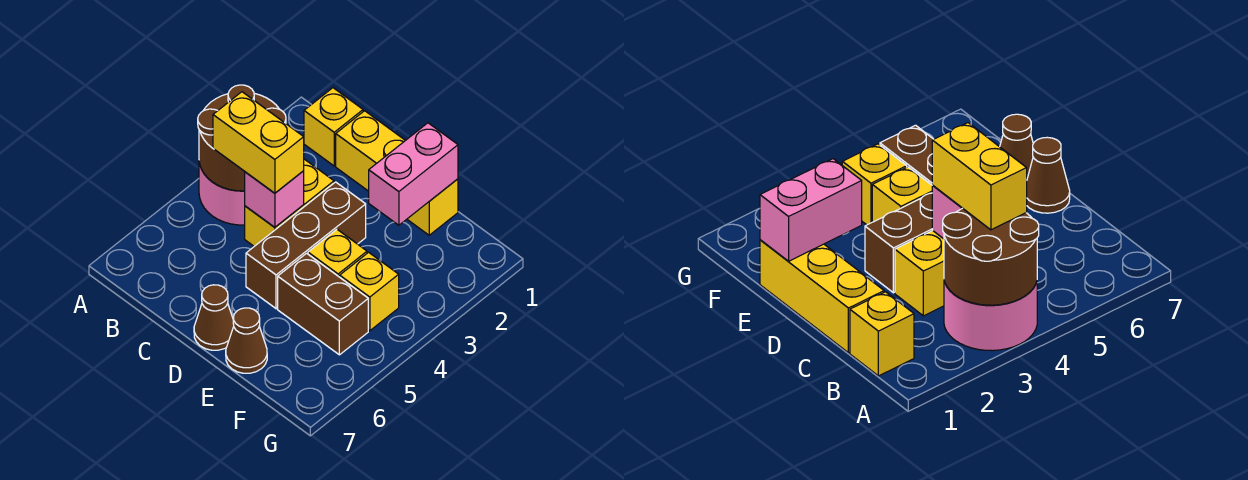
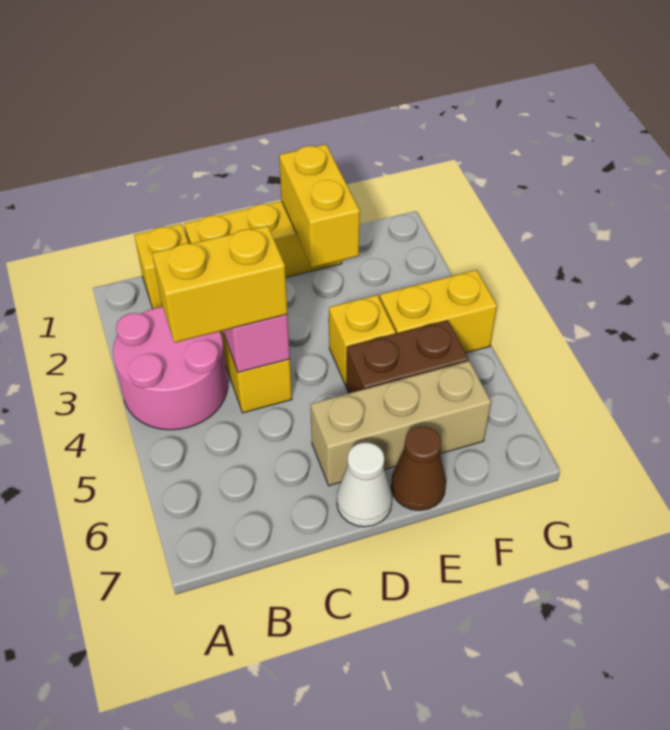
brown round brick A3:B4 level 2 -> none
brown brick D3:D5 level 1 -> none
none -> tan brick D6:F6 level 1
brown cone D7 level 1 -> white cone D7 level 1
pink brick E1:E2 level 2 -> yellow brick E1:E2 level 2
yellow brick F4 level 1 -> yellow brick F4:G4 level 1

